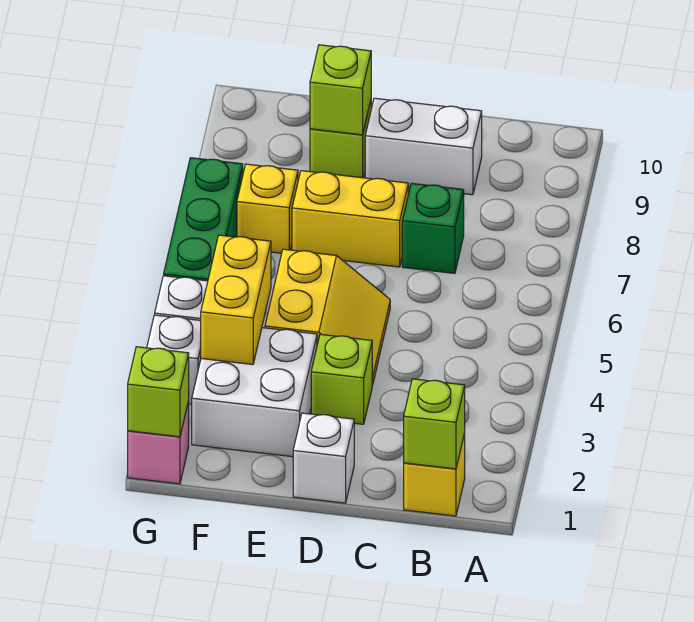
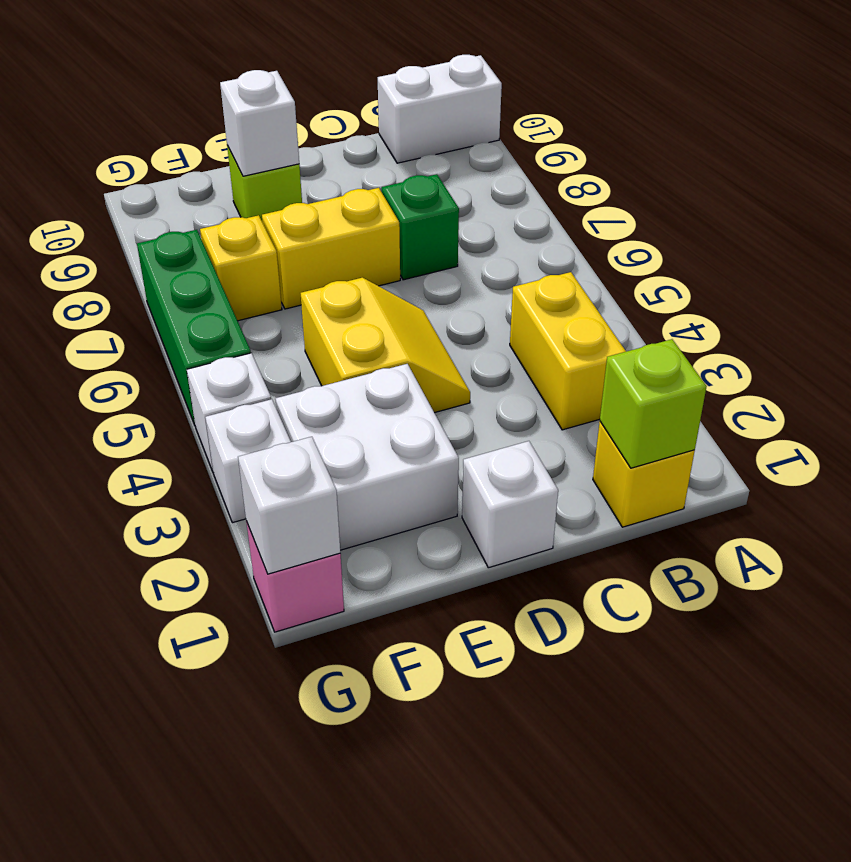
white brick C9:D9 level 1 -> white brick A10:B10 level 1
lime brick D3 level 1 -> none
lime brick E9 level 2 -> white brick E9 level 2
yellow brick F3:F4 level 2 -> yellow brick B3:B4 level 1
lime brick G1 level 2 -> white brick G1 level 2

